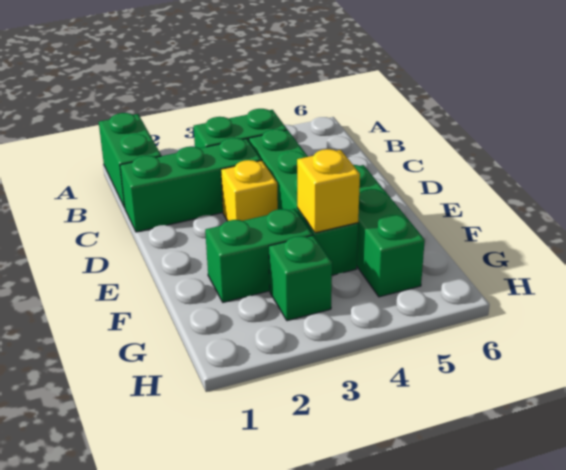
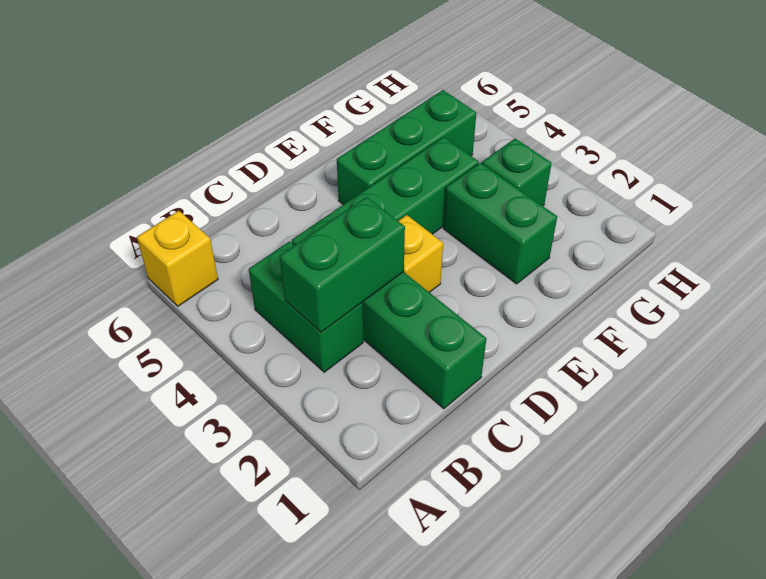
green brick A1:B1 level 1 -> green brick B3:C3 level 2
yellow brick F4 level 2 -> yellow brick A6 level 1

